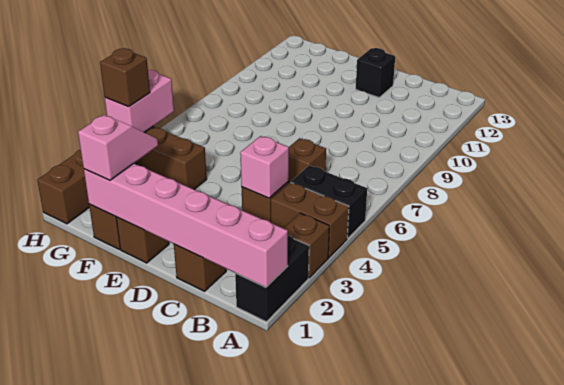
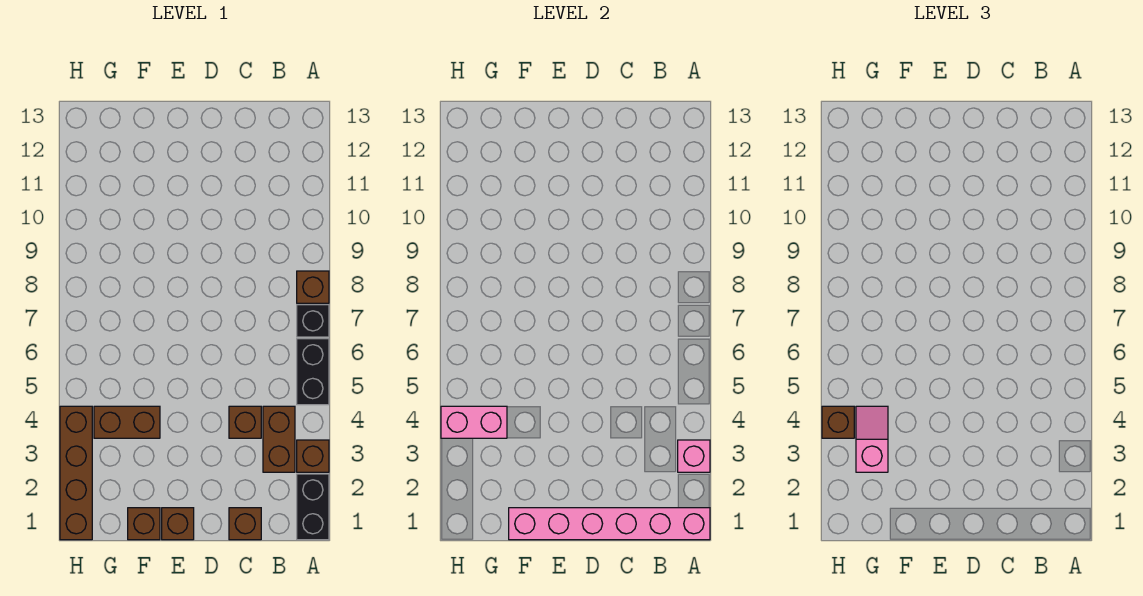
brown brick A4:B4 level 1 -> brown brick B3:B4 level 1
black brick A5:B5 level 1 -> black brick A5:A6 level 1
pink brick C4 level 2 -> pink brick A3 level 2
brown brick C6 level 1 -> brown brick A8 level 1
black brick D12 level 1 -> black brick A7 level 1
pink slope F1:F2 level 3 top 1 -> pink slope G3:G4 level 3 top 3
pink brick H4:H5 level 2 -> pink brick G4:H4 level 2

